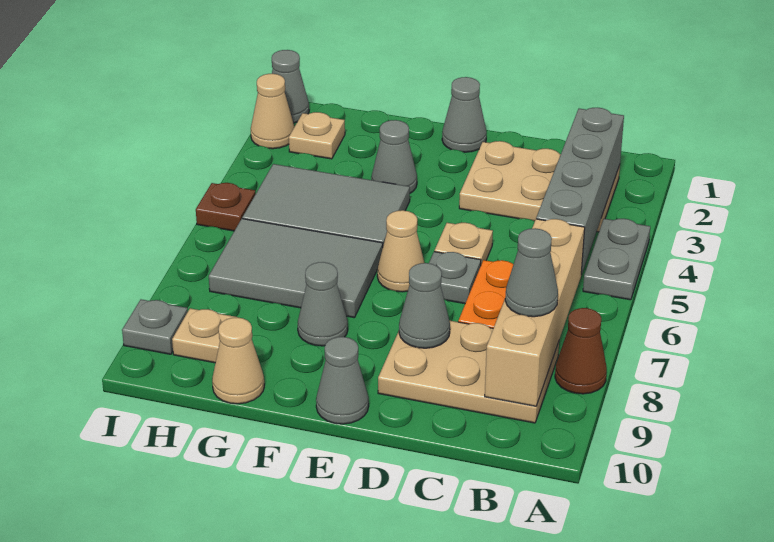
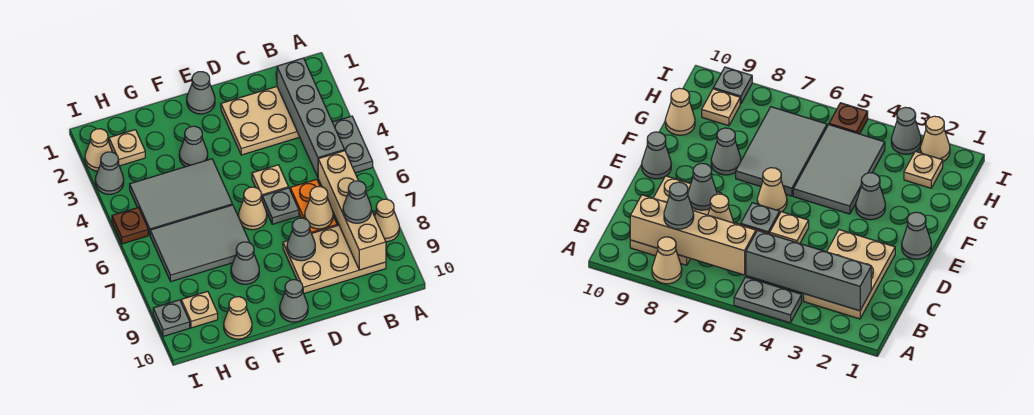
brown cone A8 level 1 -> tan cone A8 level 1
none -> tan cone C7 level 2
grey cone I1 level 1 -> grey cone I3 level 1

